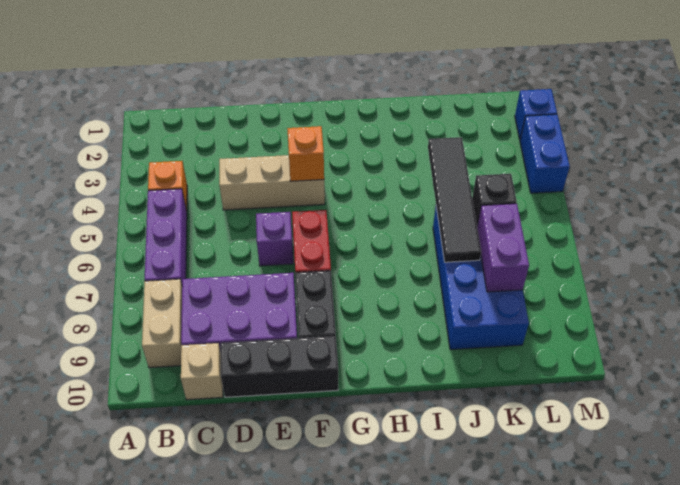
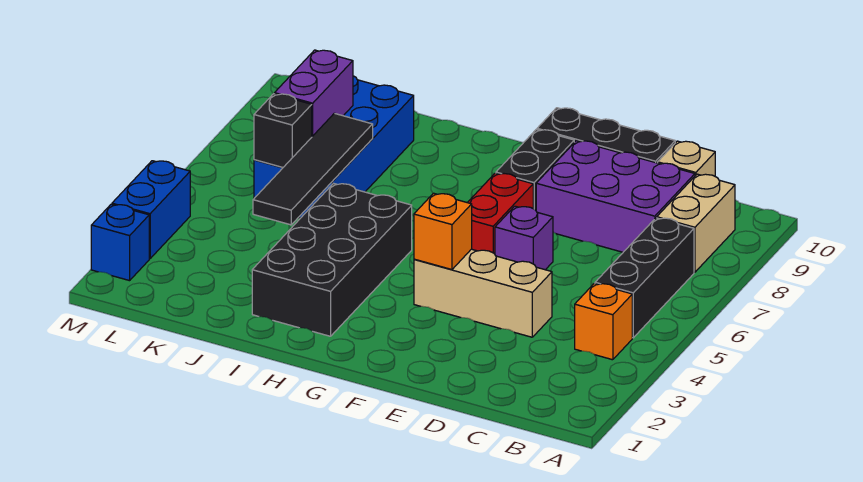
purple brick B5:B7 level 1 -> black brick B5:B7 level 1
none -> black brick H2:I5 level 1

